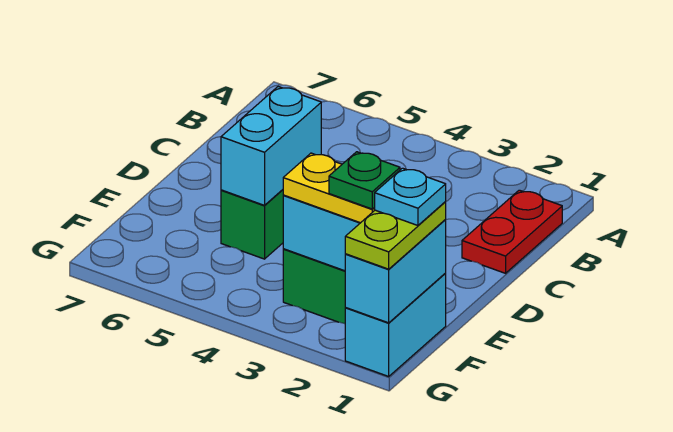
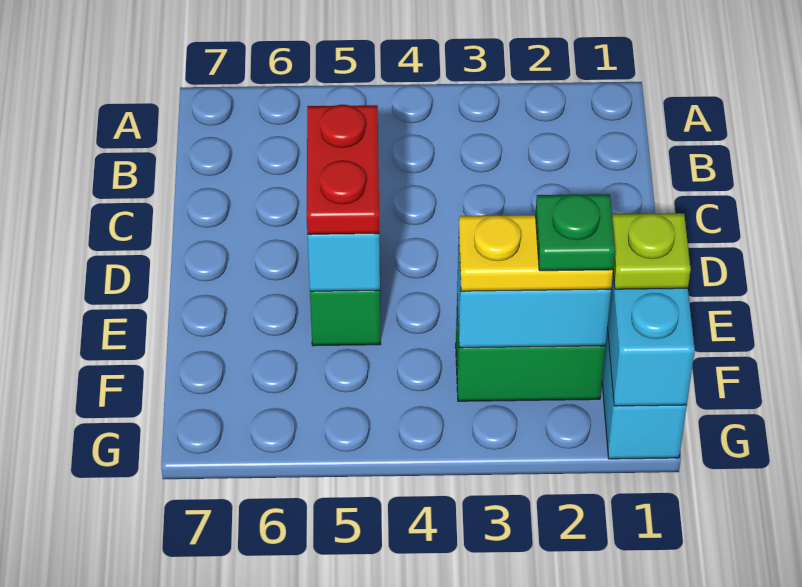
red plate B1:C1 level 1 -> red plate D5:E5 level 3
lime plate F1:G1 level 3 -> lime plate F1 level 3
cyan plate F1 level 4 -> none

